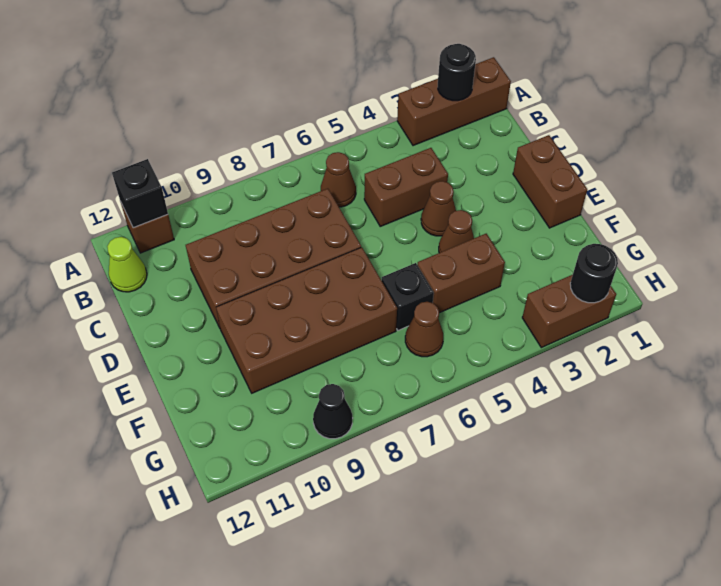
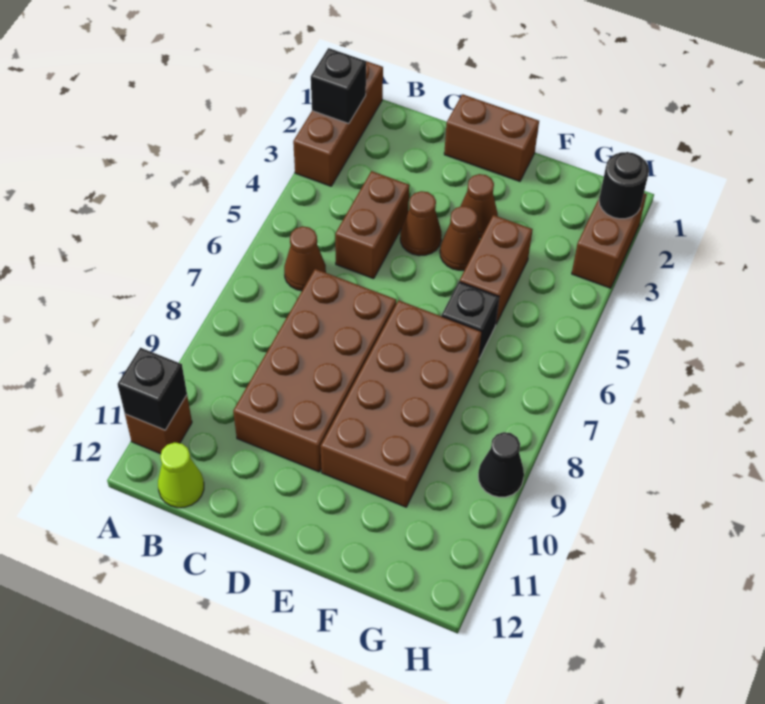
black round brick A2 level 2 -> black brick A2 level 2
brown cone G6 level 1 -> brown cone E3 level 1

